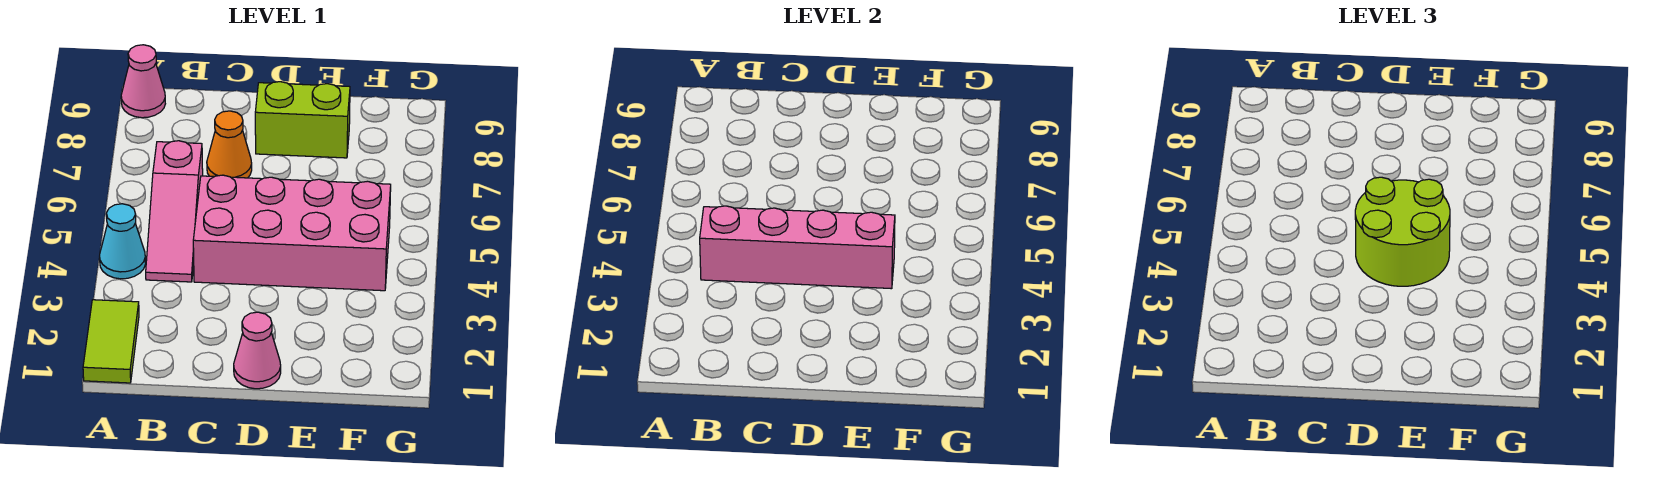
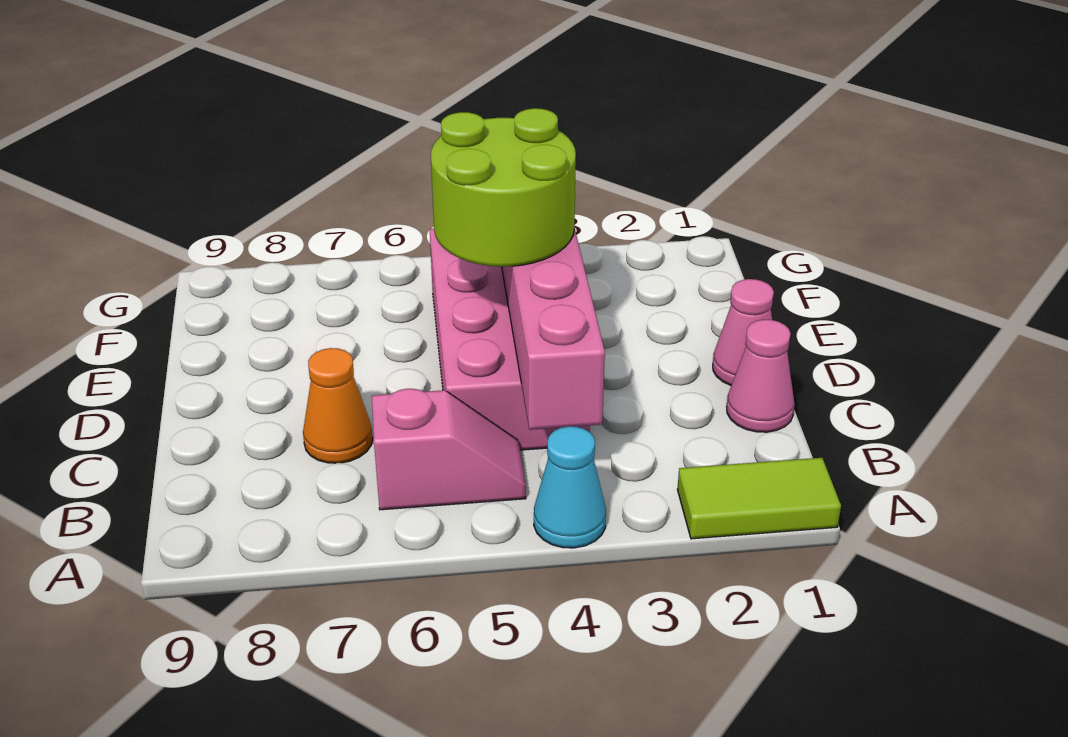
pink cone A9 level 1 -> pink cone C1 level 1
pink slope B4:B6 level 1 top 6 -> pink slope B5:B6 level 1 top 6
lime brick D8:E8 level 1 -> none

